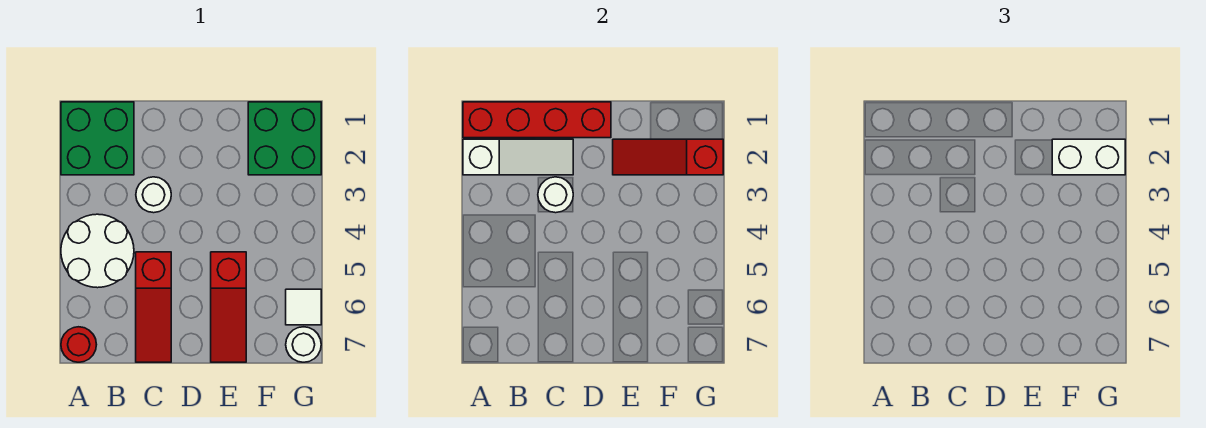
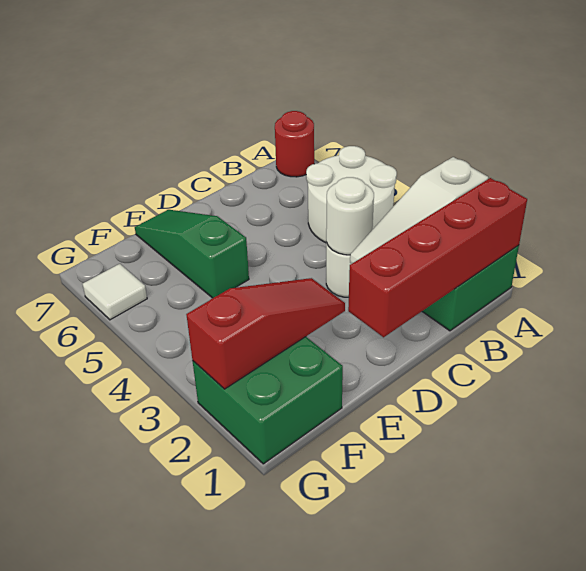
red slope C5:C7 level 1 top 5 -> none
red slope E5:E7 level 1 top 5 -> green slope E5:E7 level 1 top 5
white brick F2:G2 level 3 -> none
white round brick G7 level 1 -> none

